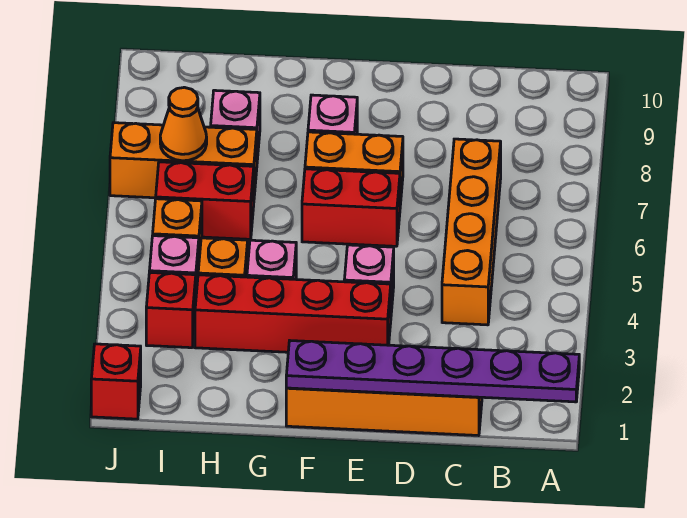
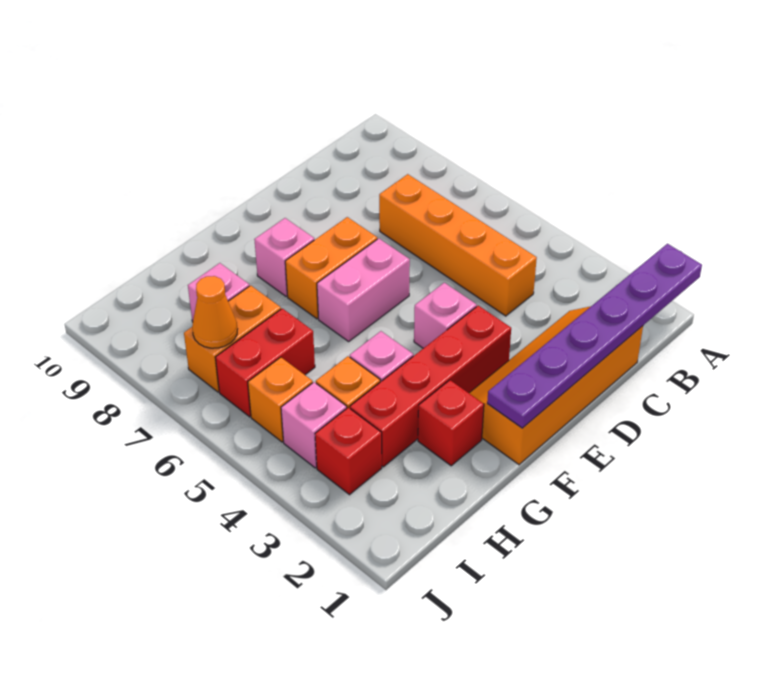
red brick E6:F6 level 1 -> pink brick E6:F6 level 1
orange brick H7:J7 level 1 -> orange brick H7:I7 level 1
red brick J1 level 1 -> red brick G2 level 1

